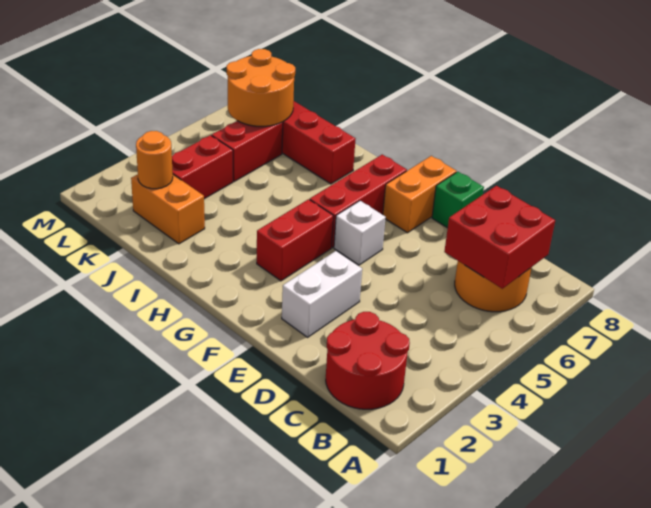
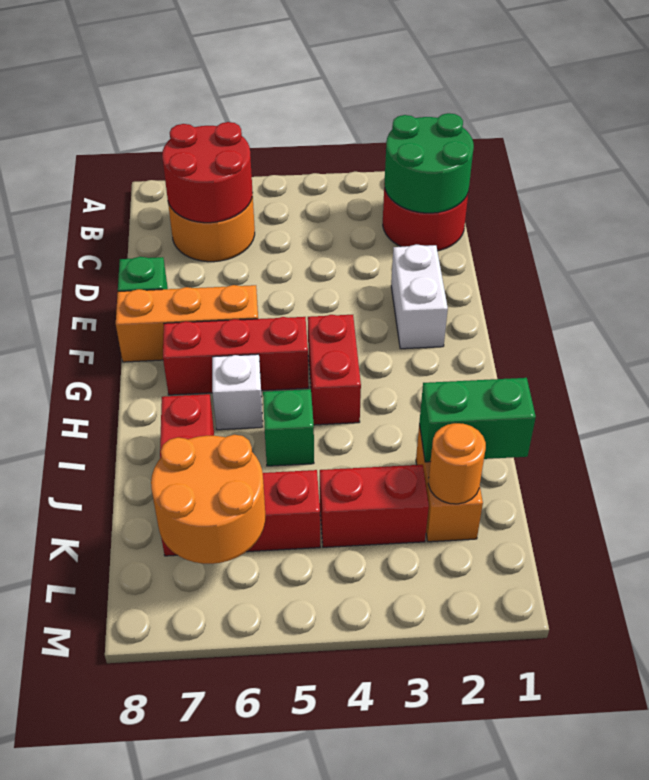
none -> green round brick B1:C2 level 2
red brick B6:C7 level 2 -> red round brick B6:C7 level 2
white brick E2:E3 level 1 -> white brick E2:F2 level 1
white brick F5 level 1 -> white brick H6 level 1
orange brick F7:F8 level 1 -> orange brick F6:F8 level 1
red brick G3:G4 level 1 -> red brick G4:H4 level 1
none -> green brick I5 level 1
none -> green brick J1:J2 level 2

